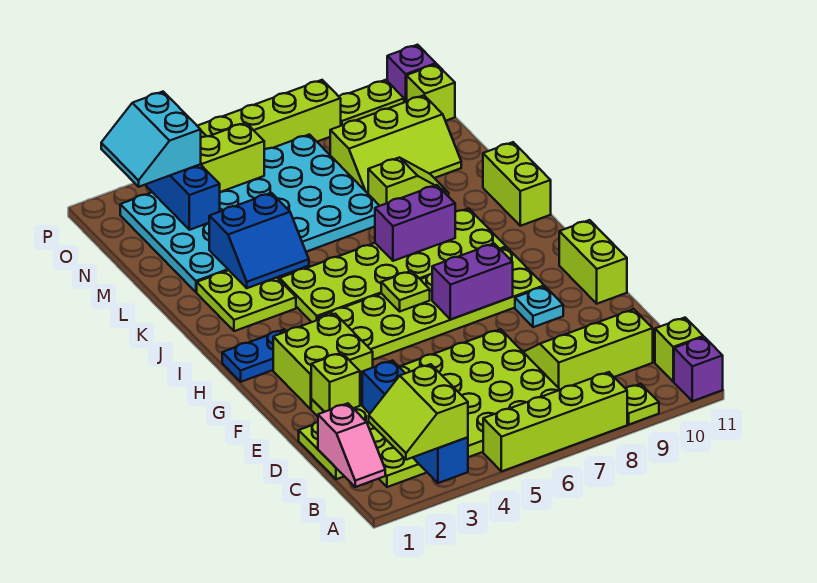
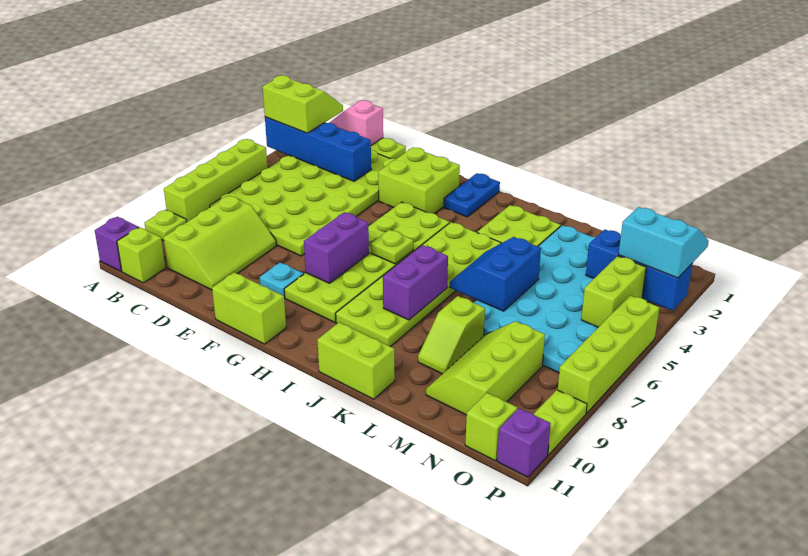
lime brick E2 level 2 -> none
blue slope K3:L4 level 2 top L -> blue slope K5:L6 level 2 top L

